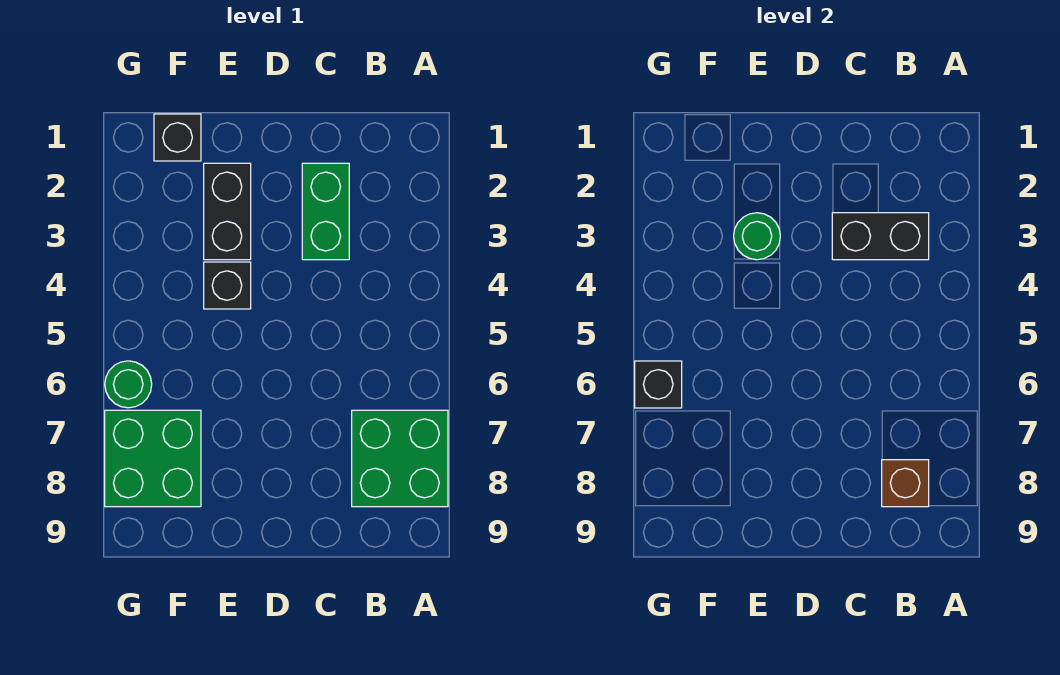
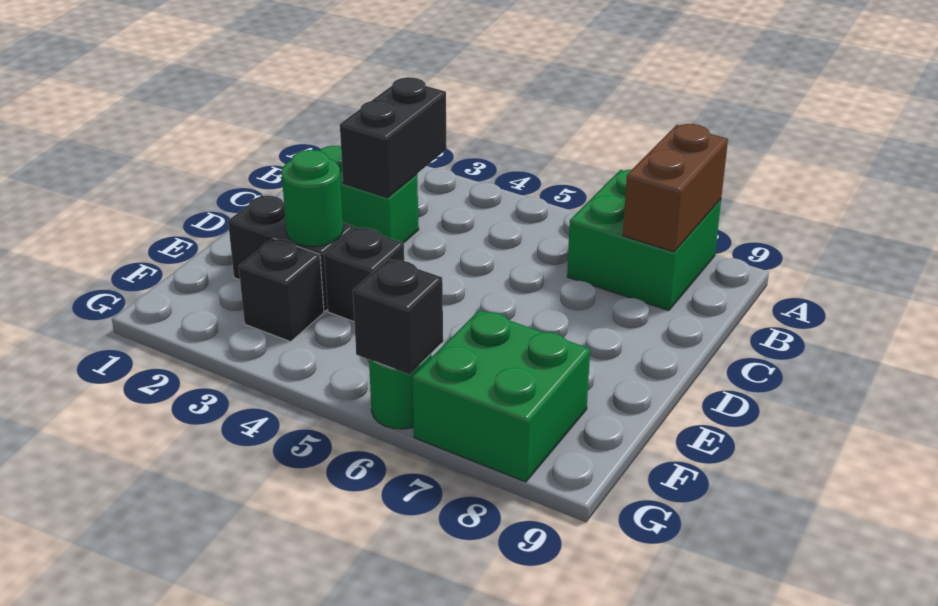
brown brick B8 level 2 -> brown brick A8:B8 level 2
black brick F1 level 1 -> black brick F3 level 1

